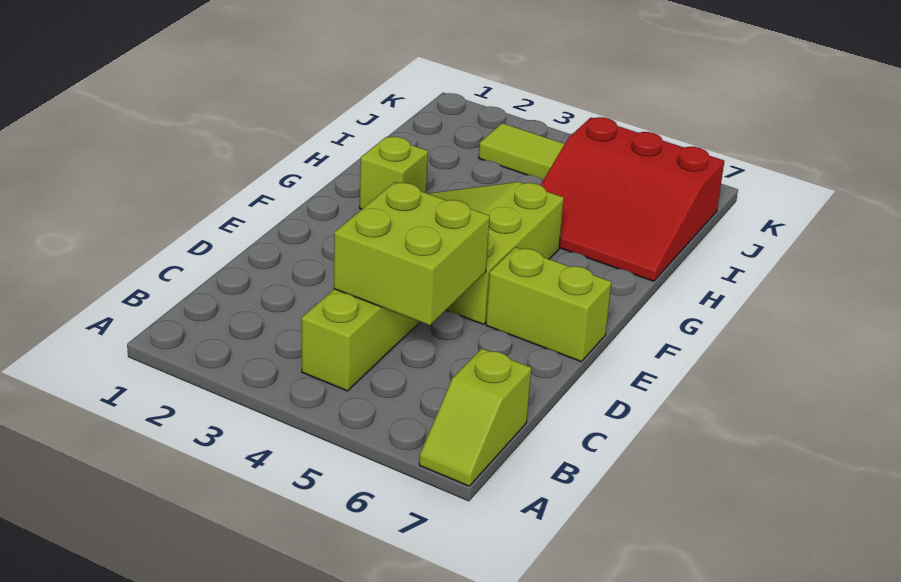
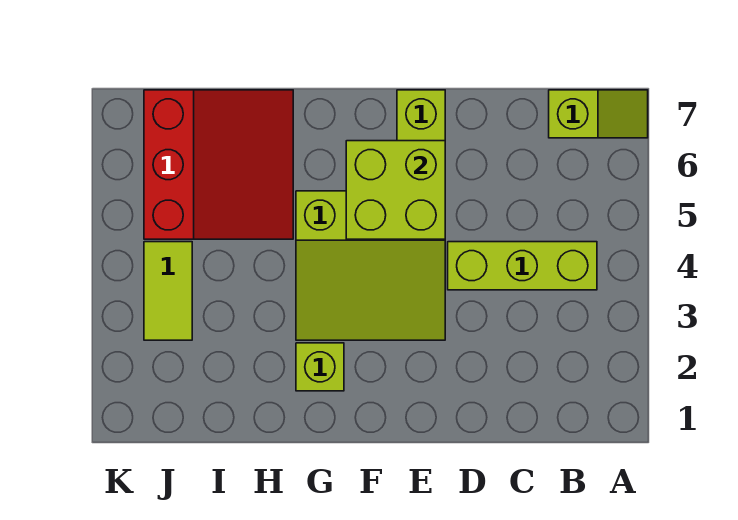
lime brick C4:D5 level 2 -> lime brick E5:F6 level 2

